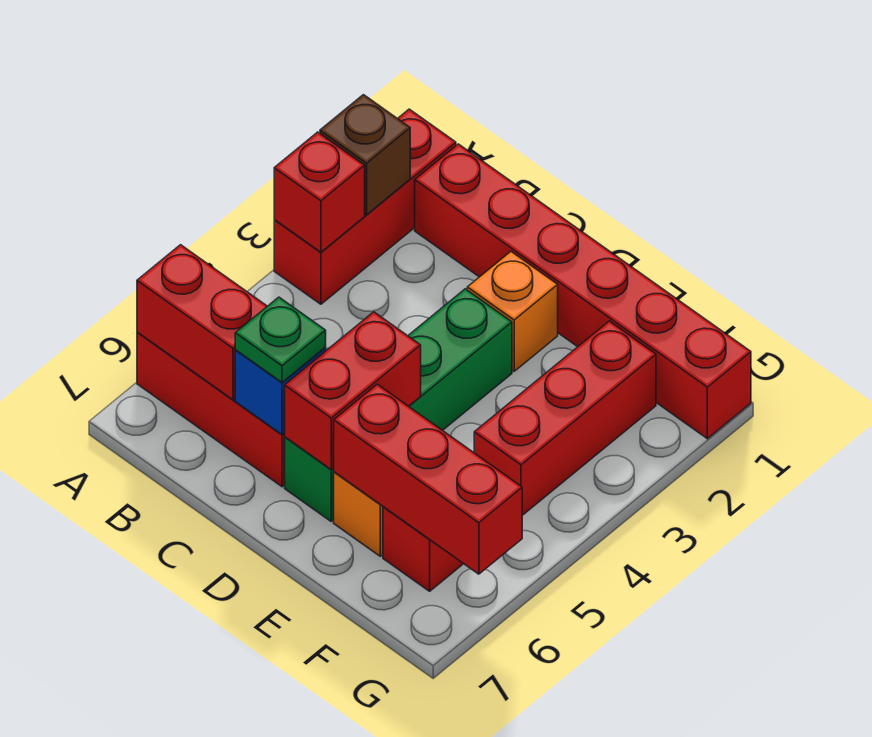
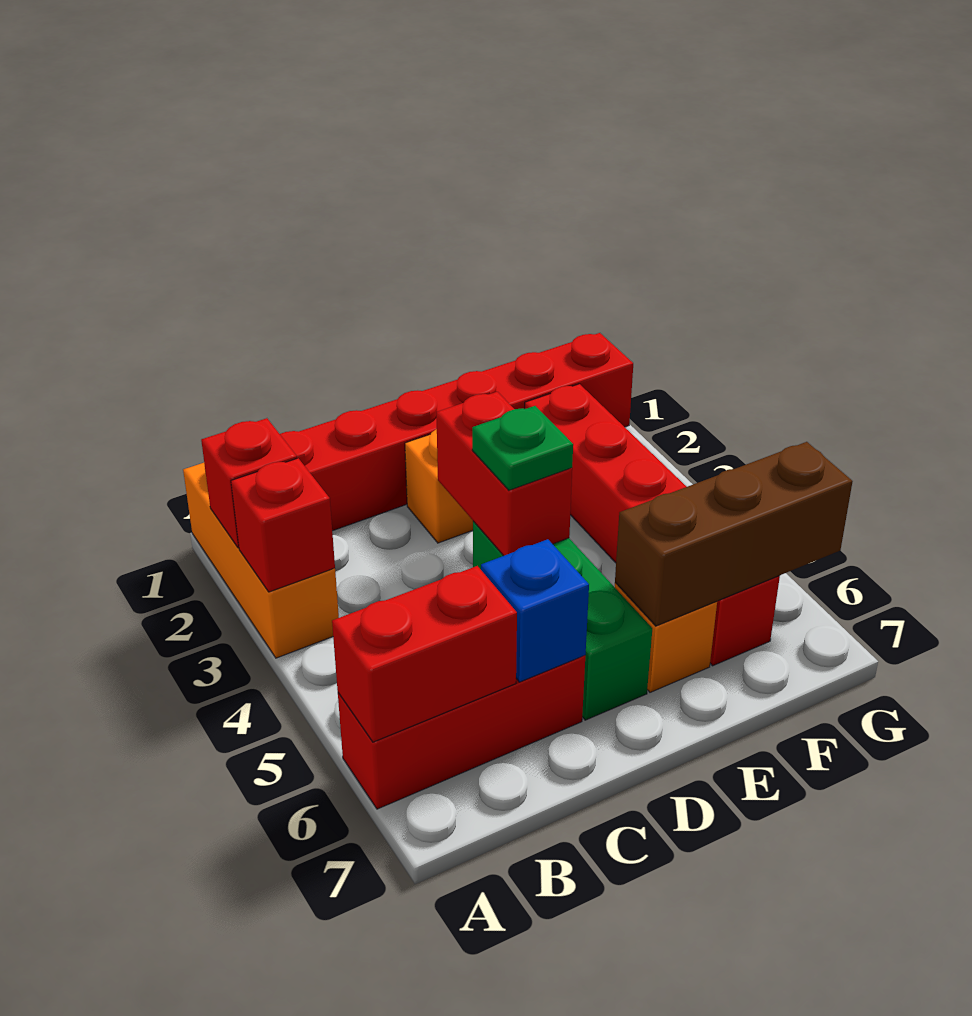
red brick A1:A3 level 1 -> orange brick A1:A3 level 1
brown brick A2 level 2 -> red brick A2 level 2
green plate C6 level 3 -> green plate D4 level 3
green brick D3:D6 level 1 -> green brick D4:D6 level 1
red brick D5:D6 level 2 -> red brick D3:D4 level 2
red brick E6:G6 level 2 -> brown brick E6:G6 level 2

